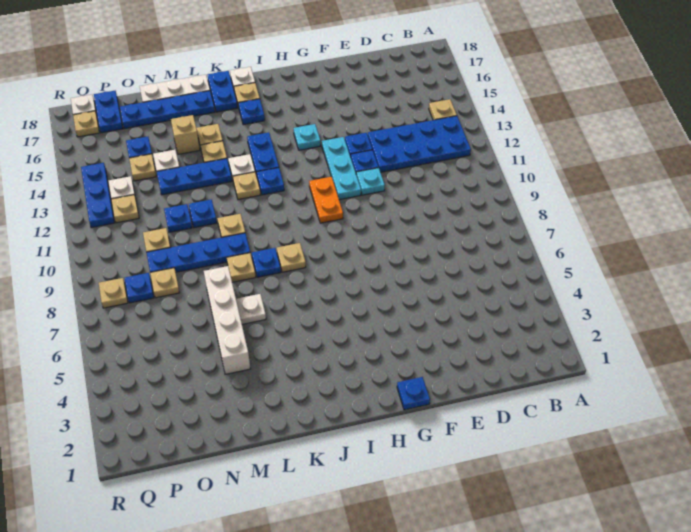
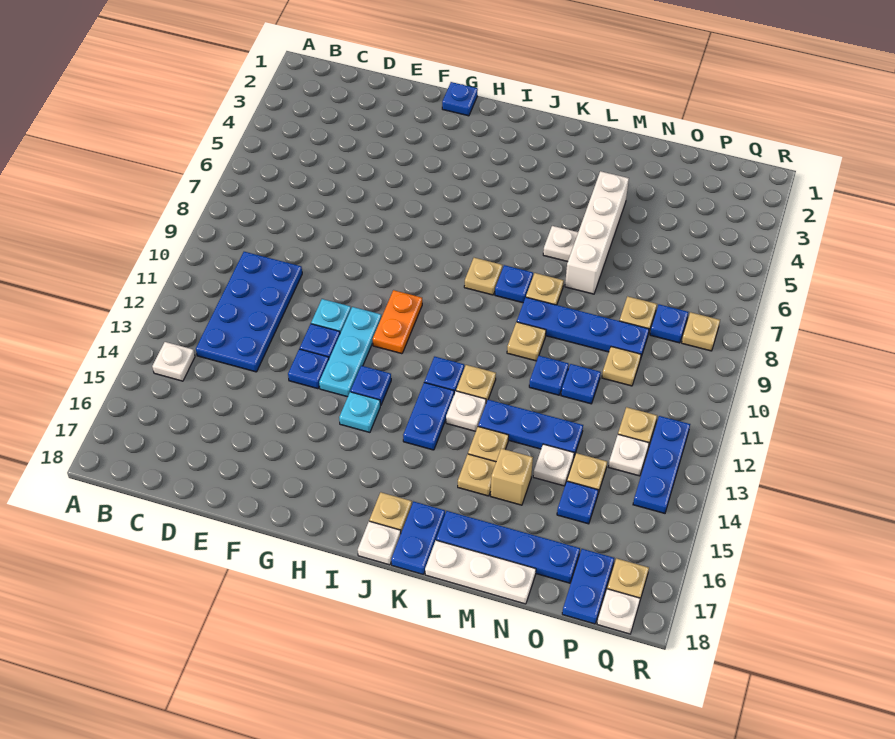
blue plate B12:E13 level 1 -> blue plate C10:D13 level 1
tan plate B14 level 1 -> white plate B14 level 1
blue plate J16 level 1 -> blue plate H13 level 1

